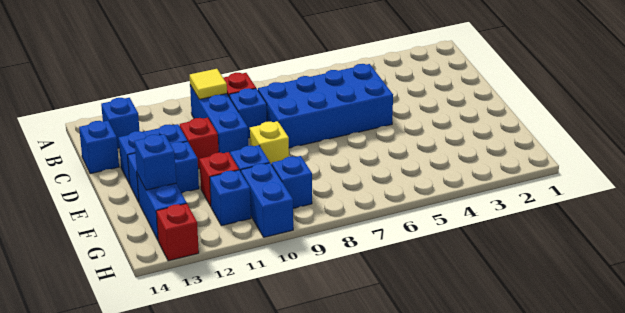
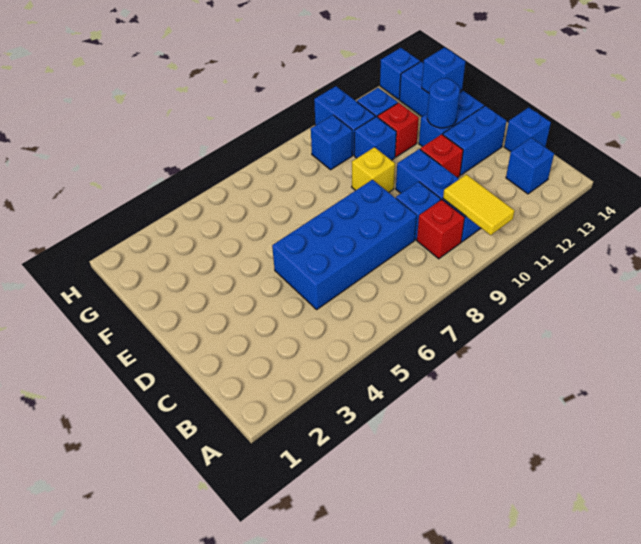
yellow tile B10 level 2 -> yellow tile A10:B10 level 2
none -> blue round brick E12 level 2
red brick H13 level 1 -> blue brick H13 level 1

